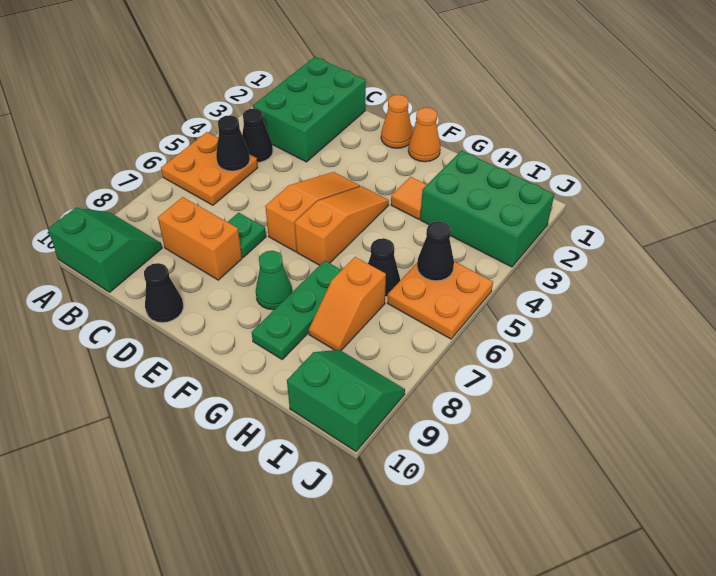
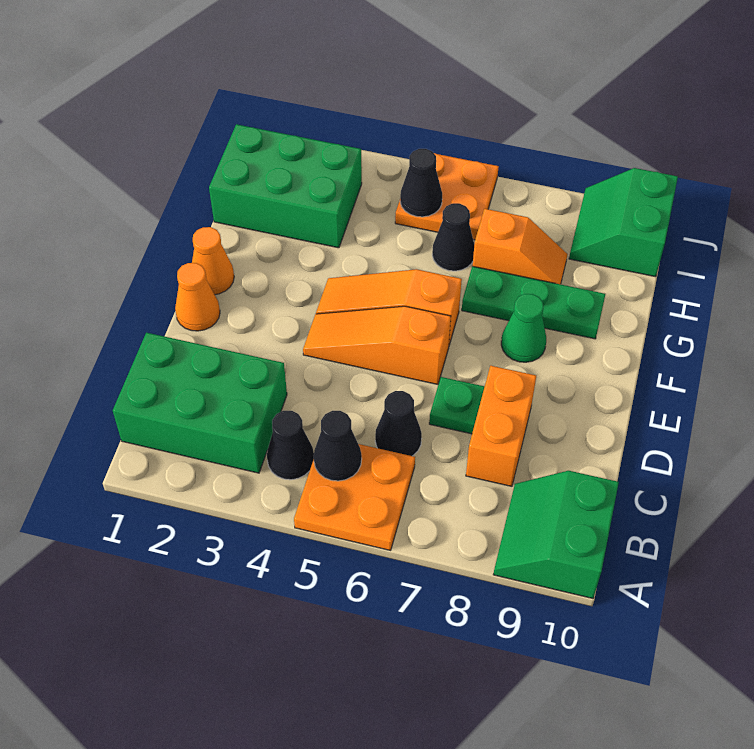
black cone D10 level 1 -> black cone C6 level 1
orange tile G3 level 1 -> none
green brick H2:J3 level 1 -> green brick H1:I3 level 1

